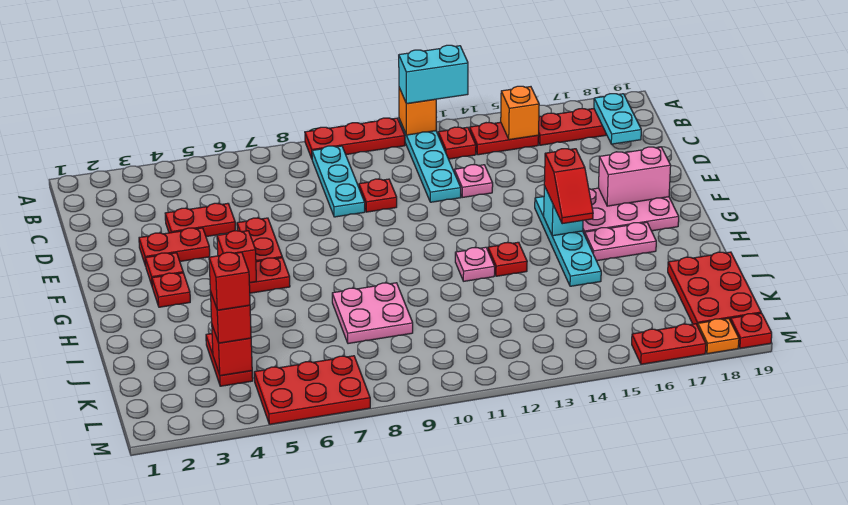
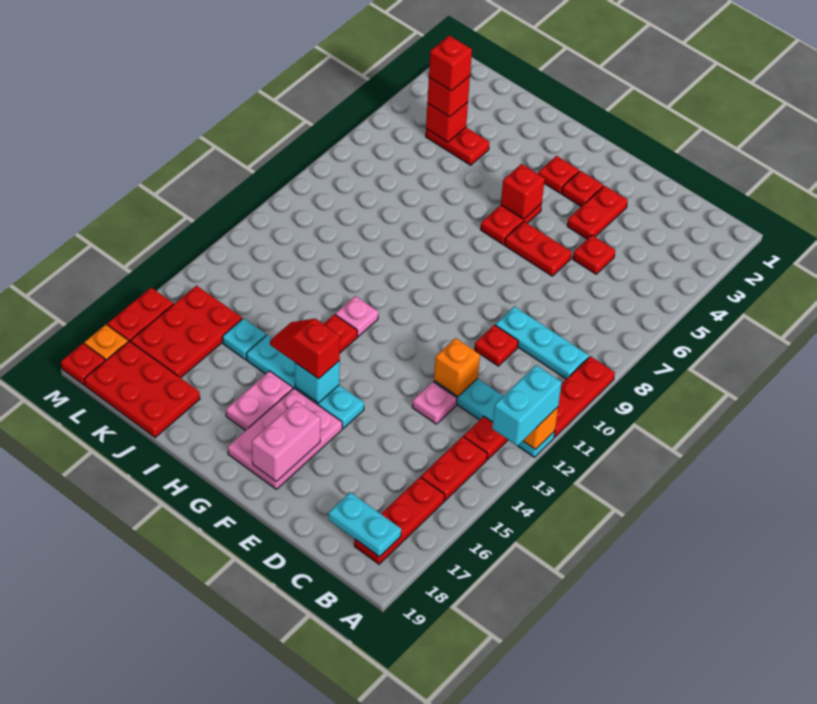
orange brick B15 level 2 -> orange brick D12 level 2
red plate D4:D5 level 1 -> red plate D5 level 1
pink plate I8:J9 level 1 -> none
none -> cyan plate J15 level 1
red plate L5:M7 level 1 -> red plate K15:L17 level 1

